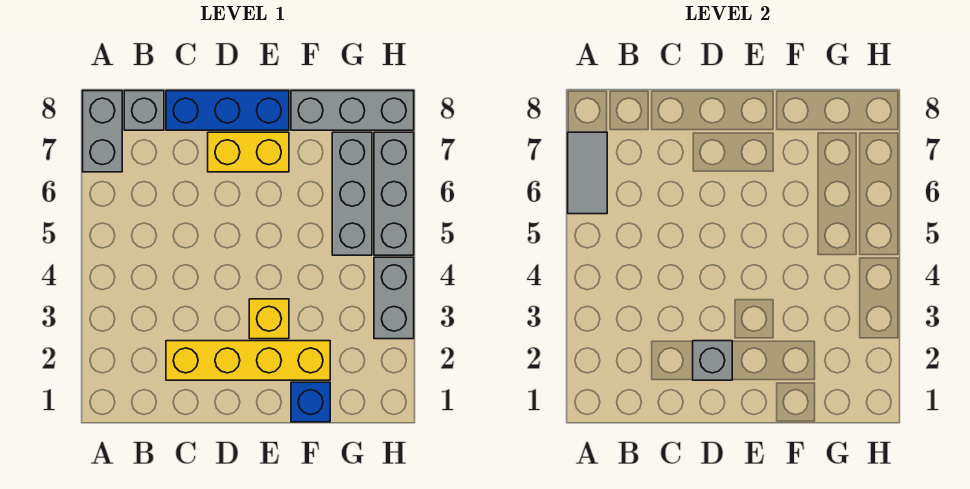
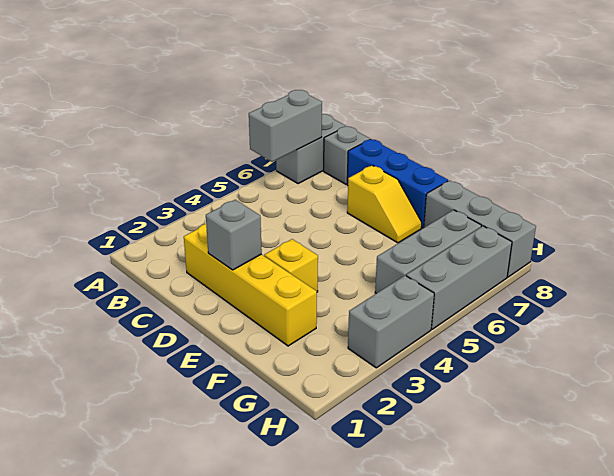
grey tile A6:A7 level 2 -> grey brick A6:A7 level 2
yellow brick D7:E7 level 1 -> yellow slope D7:E7 level 1 top D
blue brick F1 level 1 -> none

